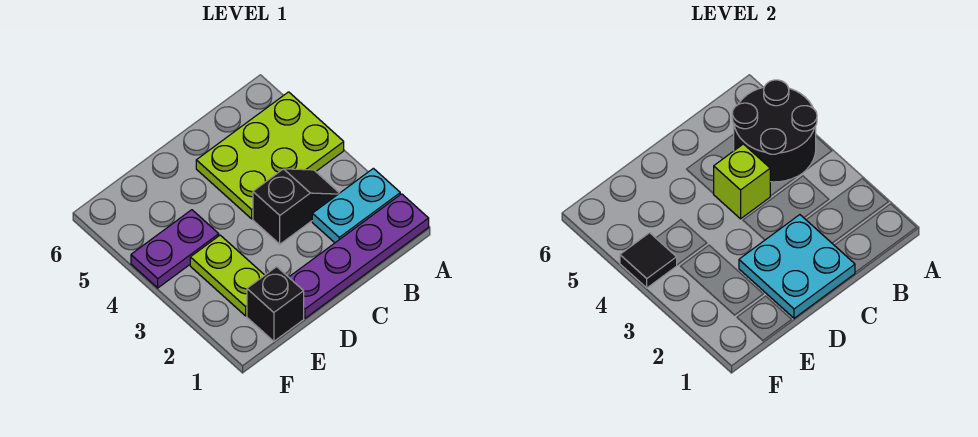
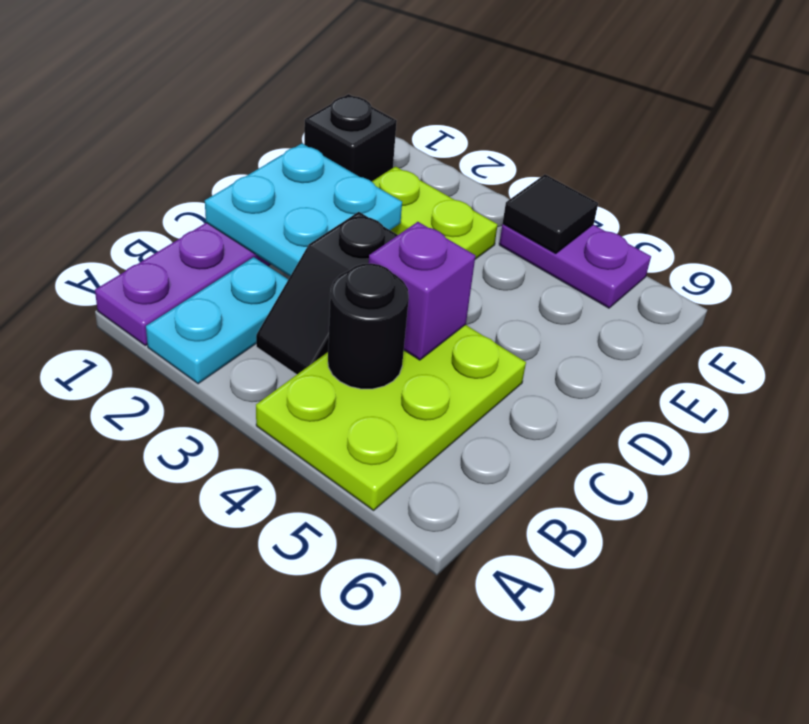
black round brick A4:B5 level 2 -> black round brick B4 level 2
lime brick C4 level 2 -> purple brick C4 level 2
purple plate E4:F4 level 1 -> purple plate F4:F5 level 1

